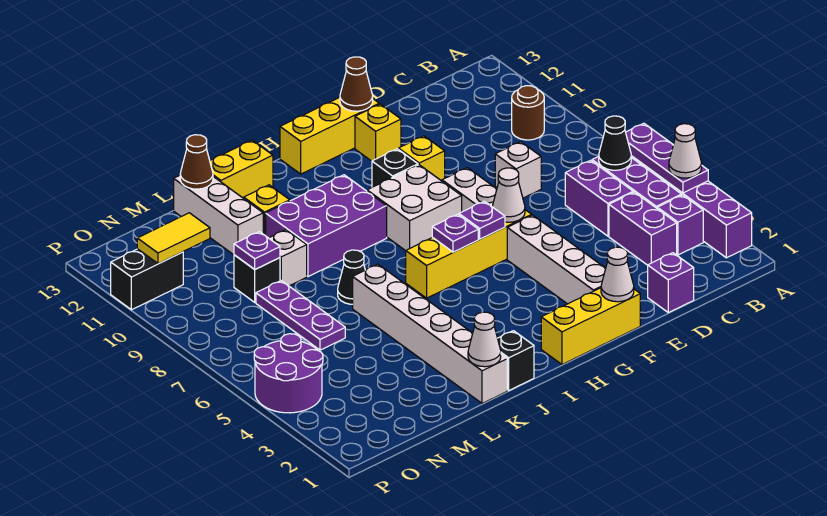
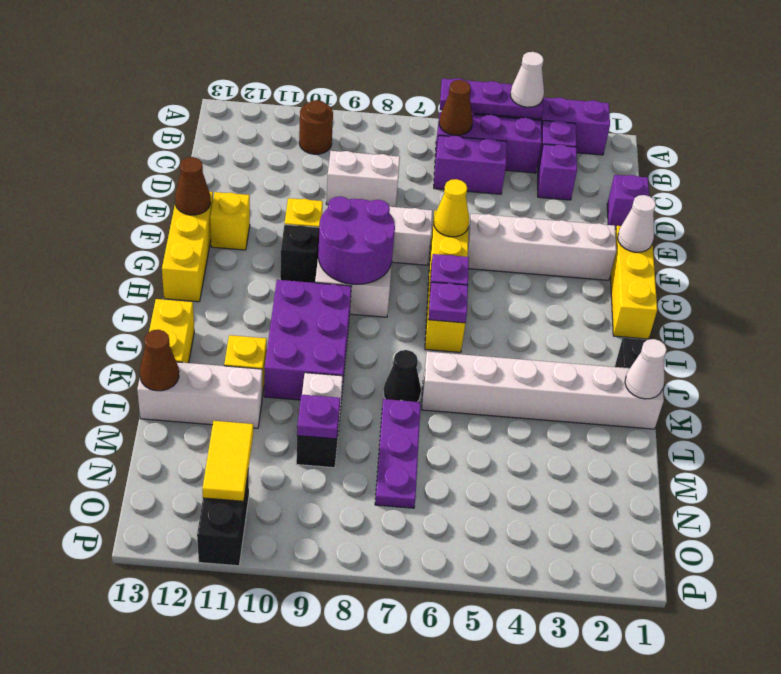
black cone B6 level 2 -> brown cone B6 level 2
purple brick C3:C4 level 1 -> purple brick C3 level 1
white brick D8 level 1 -> white brick D8:D9 level 1
white cone F6 level 2 -> yellow cone F6 level 2
purple plate G6 level 2 -> purple plate I6 level 2
purple plate M6:M8 level 1 -> purple plate L7:N7 level 1
purple round brick O4:P5 level 1 -> purple round brick G8:H9 level 2

